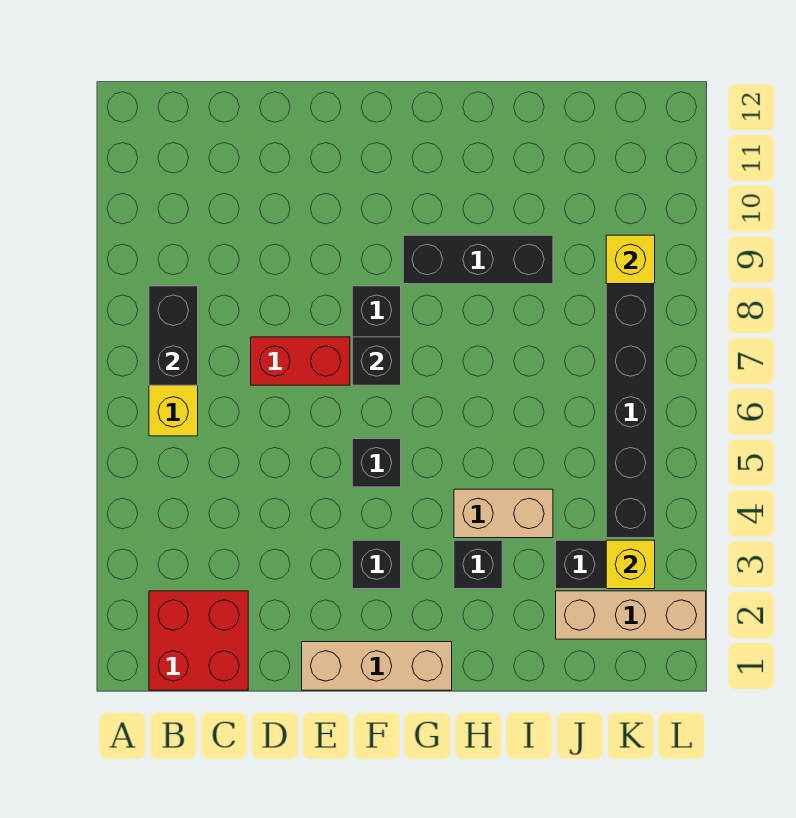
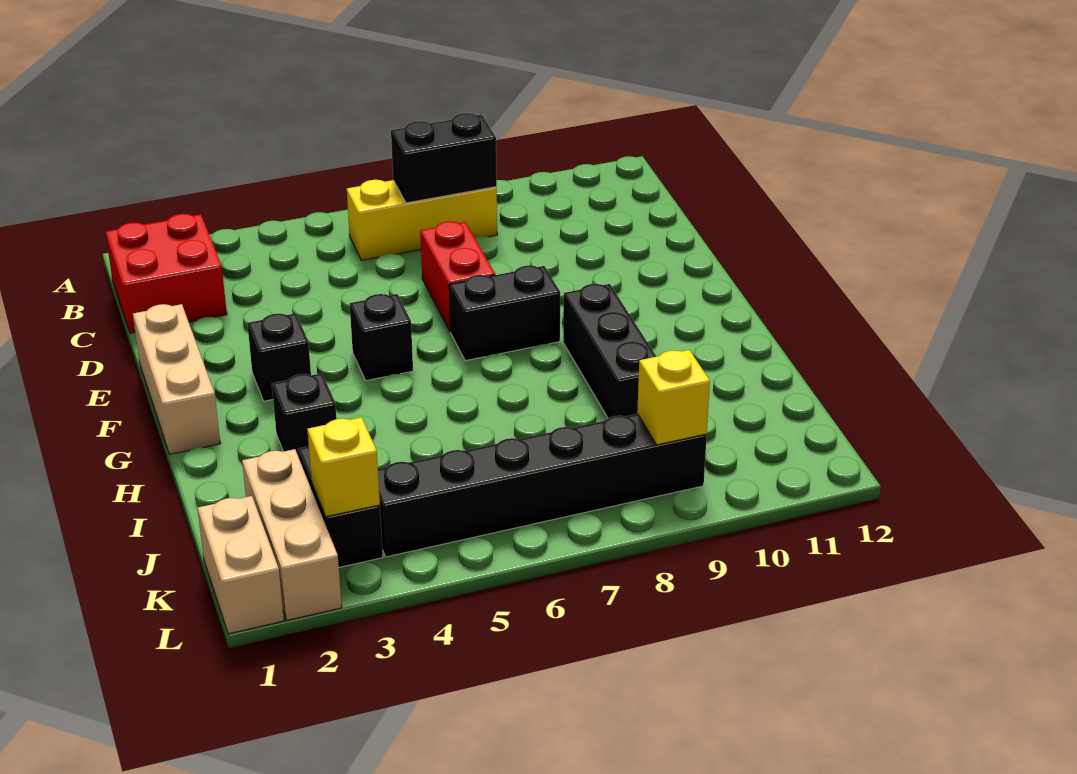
black brick F7 level 2 -> none
tan brick H4:I4 level 1 -> tan brick K1:L1 level 1

